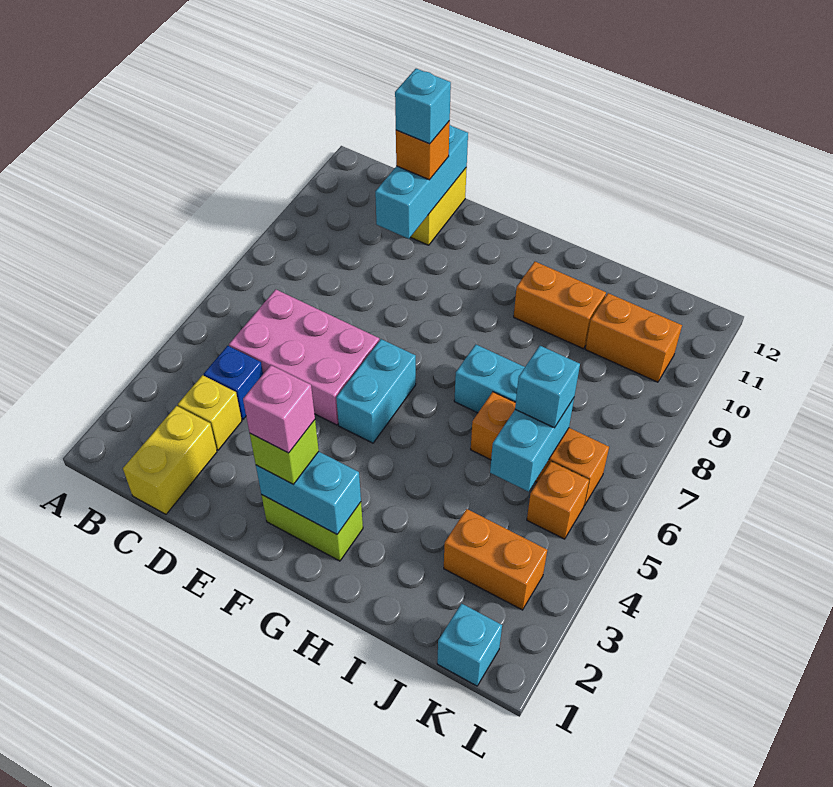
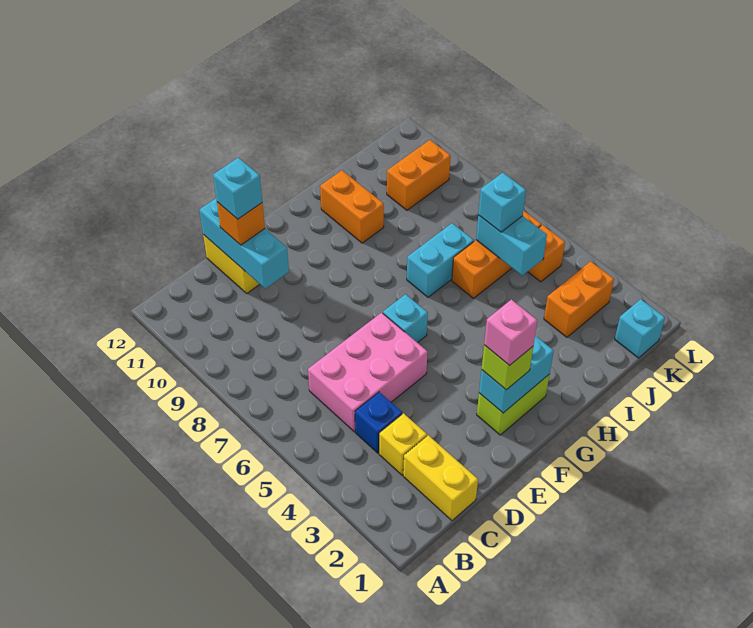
cyan brick F5:F6 level 1 -> cyan brick F6 level 1
orange brick H10:I10 level 1 -> orange brick H10:H11 level 1

